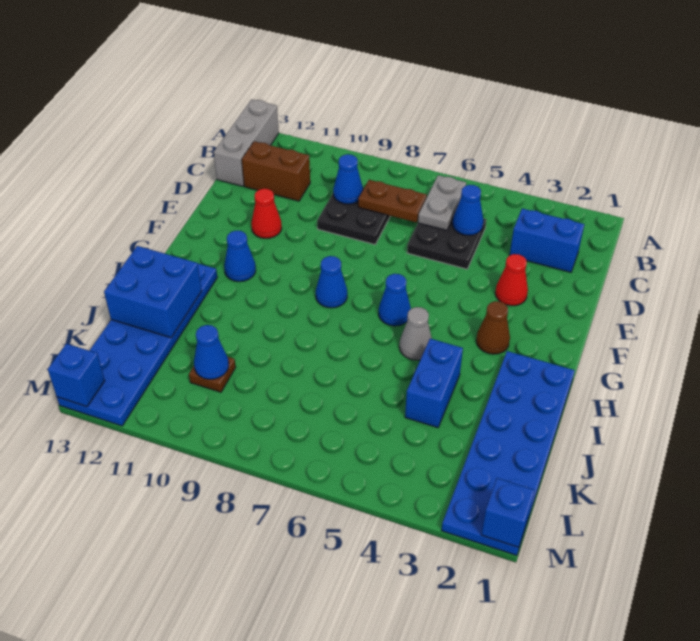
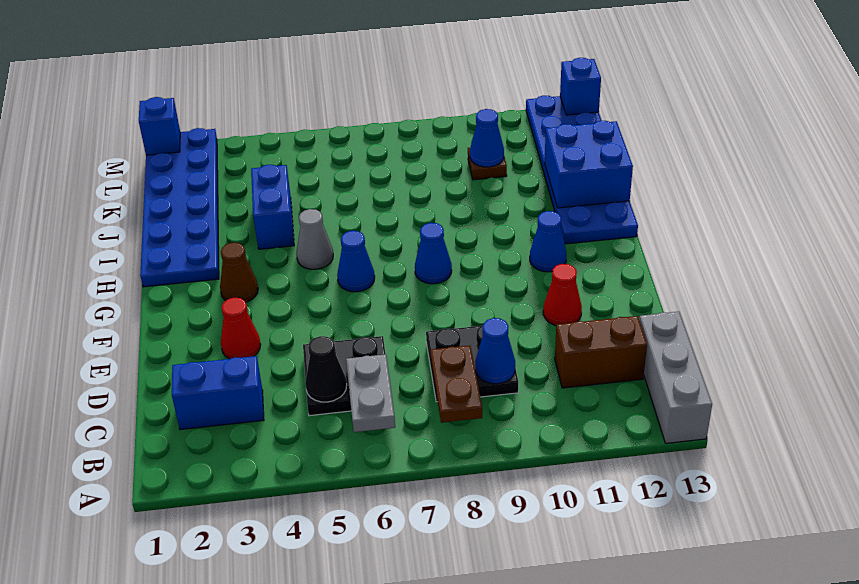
blue cone C5 level 2 -> black cone C5 level 2
brown plate C7:C8 level 2 -> brown plate B8:C8 level 2

